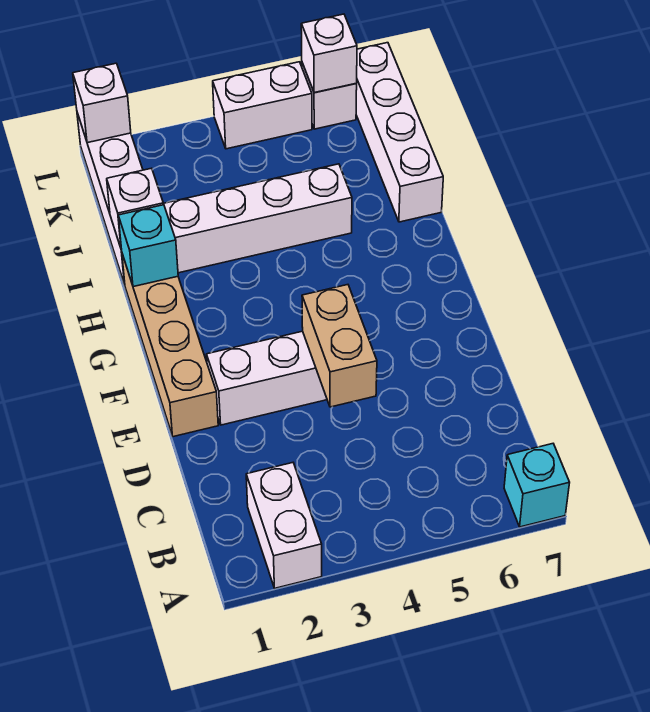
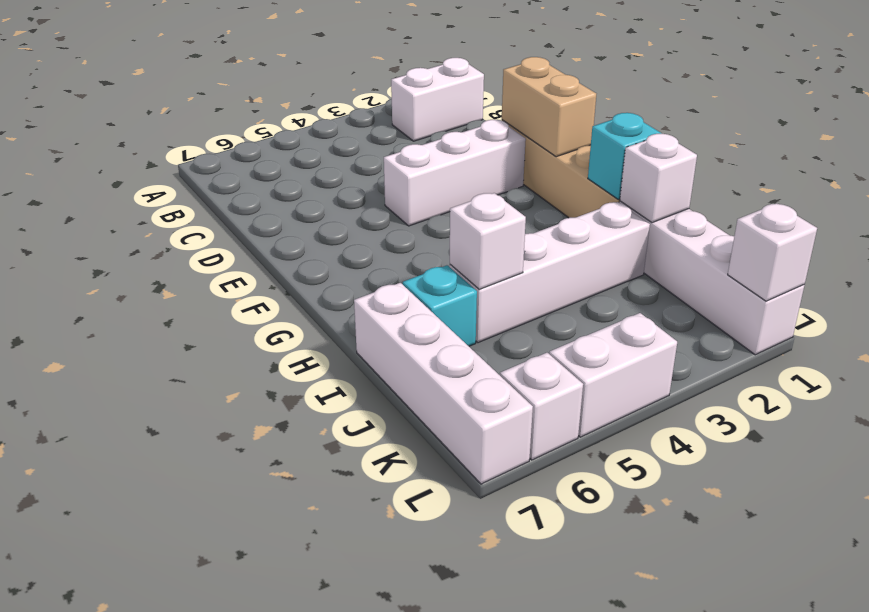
white brick A2:B2 level 1 -> white brick B1:B2 level 1
cyan brick A7 level 1 -> cyan brick I6 level 1
tan brick D4:E4 level 2 -> tan brick E1:F1 level 2
white brick L6 level 2 -> white brick I5 level 2

